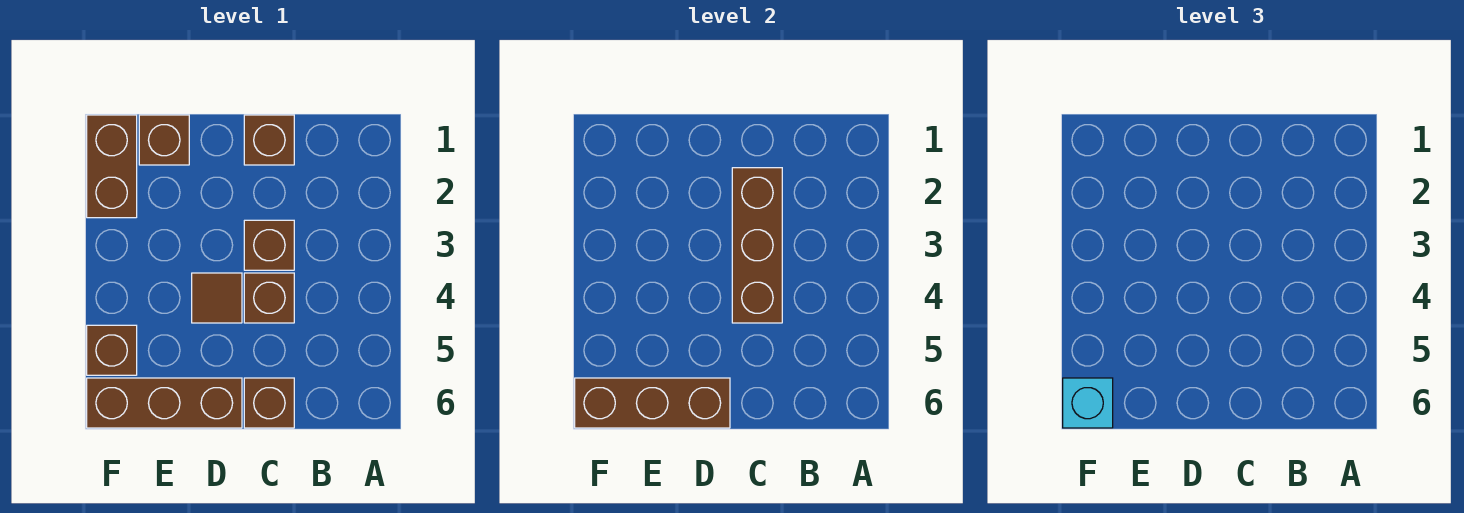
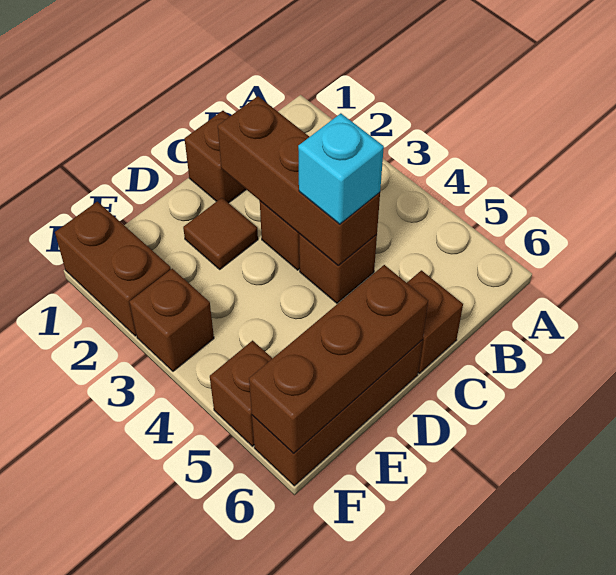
brown tile D4 level 1 -> brown tile D2 level 1
brown brick E1 level 1 -> brown brick F3 level 1
cyan brick F6 level 3 -> cyan brick C4 level 3

